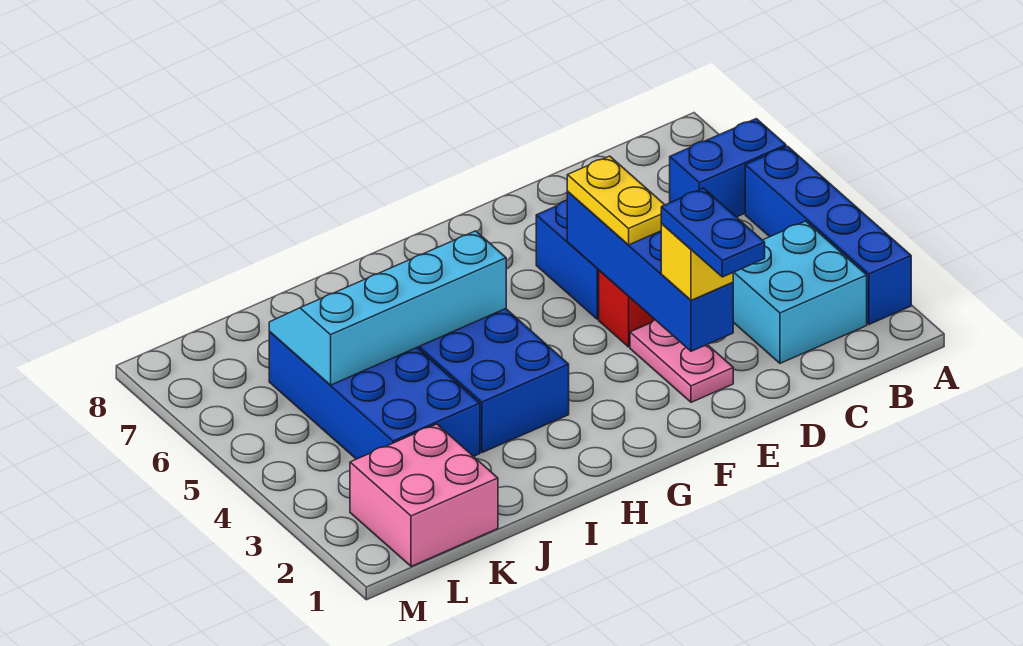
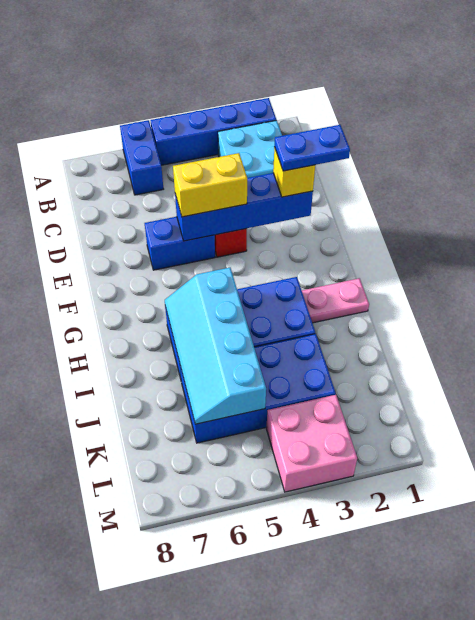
pink plate E2:E3 level 1 -> pink plate H1:H2 level 1
yellow plate E4:E5 level 3 -> yellow brick E4:E5 level 3
pink brick K1:L2 level 1 -> pink brick L3:M4 level 1

